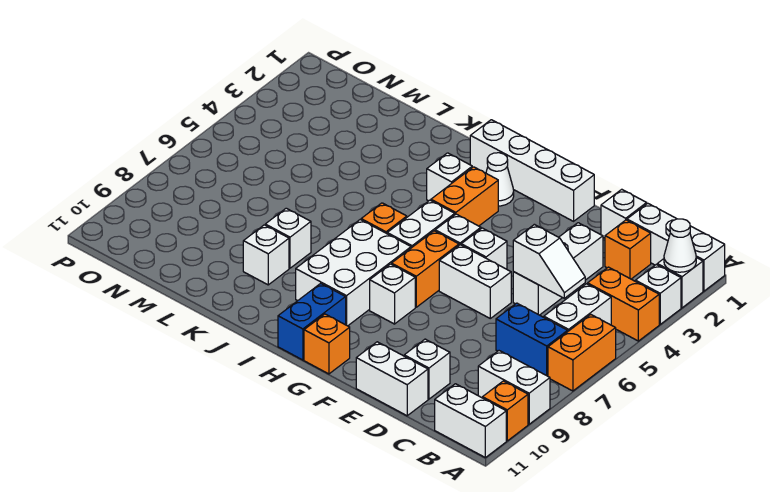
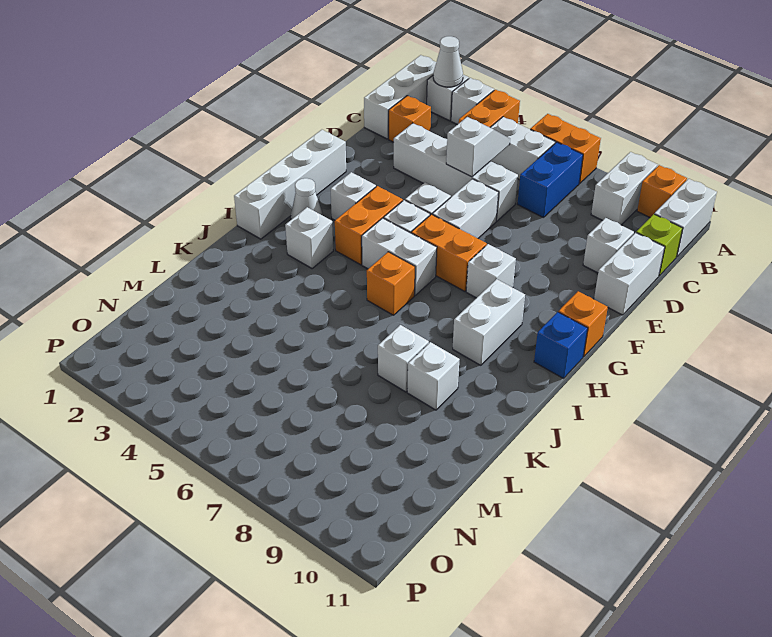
none -> lime brick C11 level 1
white brick D1 level 1 -> white brick G3 level 1
white brick D3:D5 level 1 -> white brick D3:D6 level 1
orange brick H3:H4 level 1 -> orange brick G4:H4 level 1
white brick H7:I9 level 1 -> white brick H9:I9 level 1
blue brick H10:H11 level 1 -> blue brick H11 level 1

